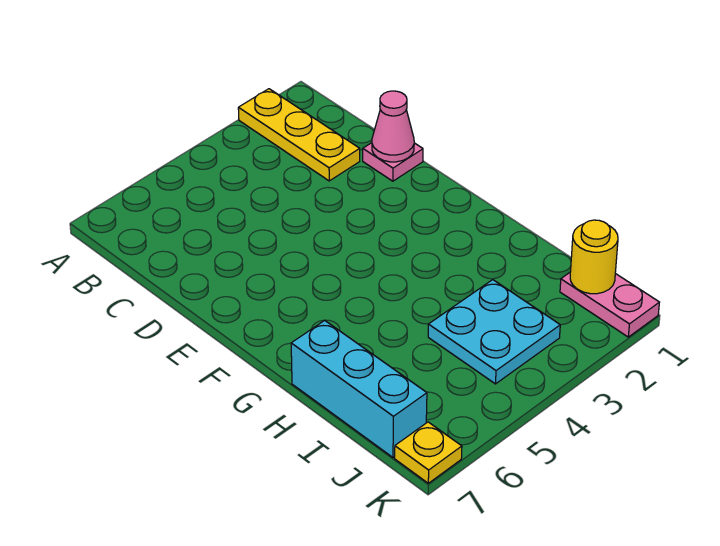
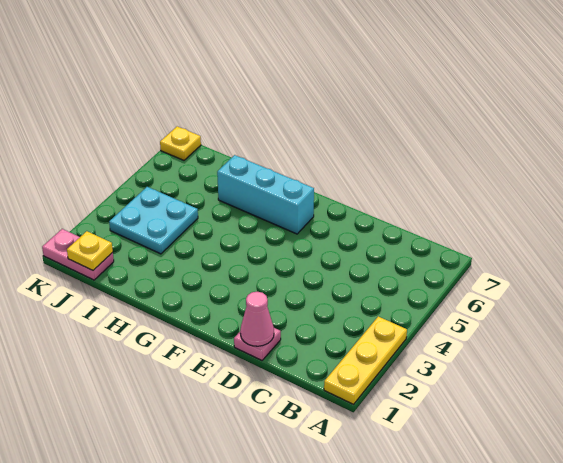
yellow plate A2:C2 level 1 -> yellow plate A1:A3 level 1
cyan brick H7:J7 level 1 -> cyan brick F6:H6 level 1
yellow round brick J1 level 2 -> yellow plate J1 level 2

